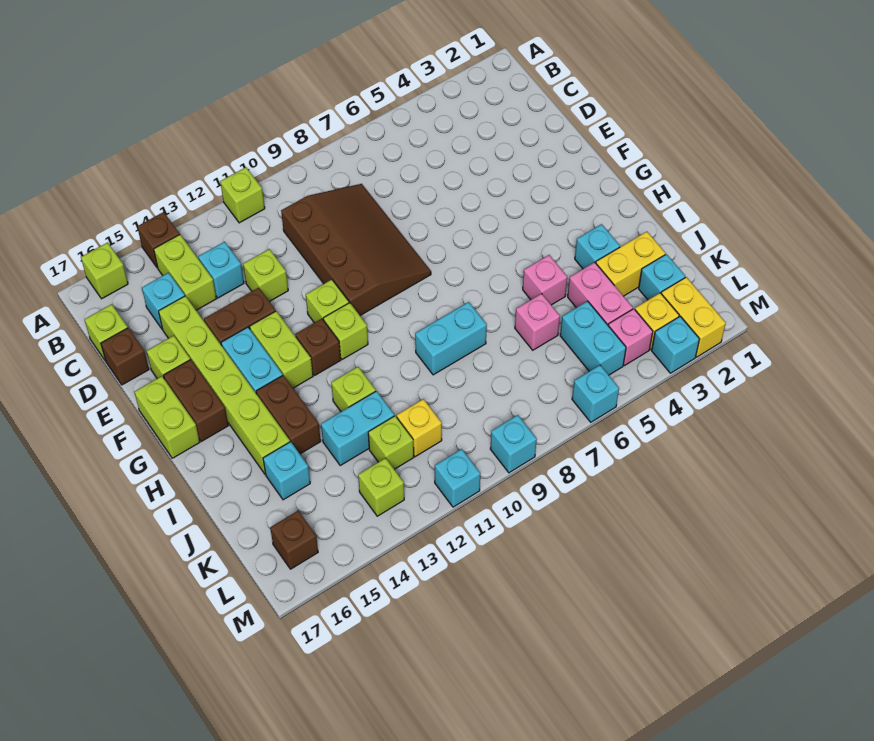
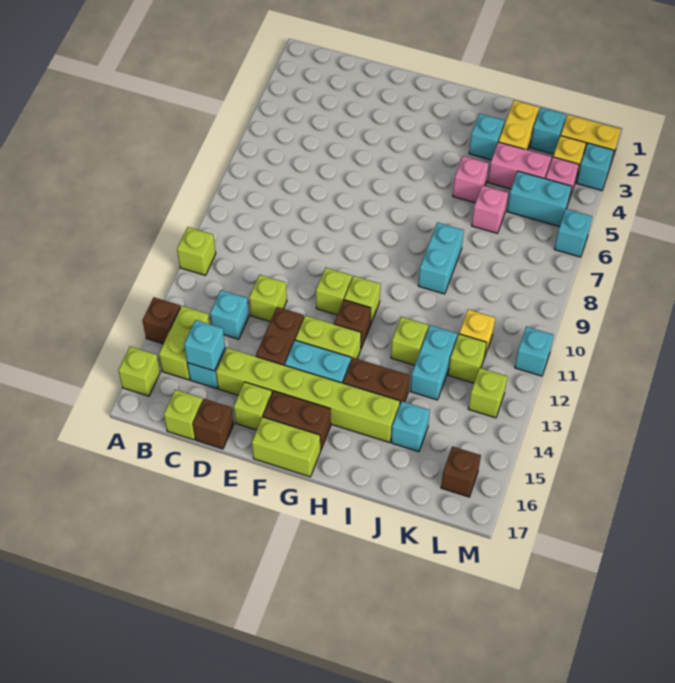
lime brick B14:C14 level 1 -> lime brick B14:B15 level 1
brown slope C8:F10 level 1 top 10 -> none
cyan brick M9 level 1 -> cyan brick C15 level 2

